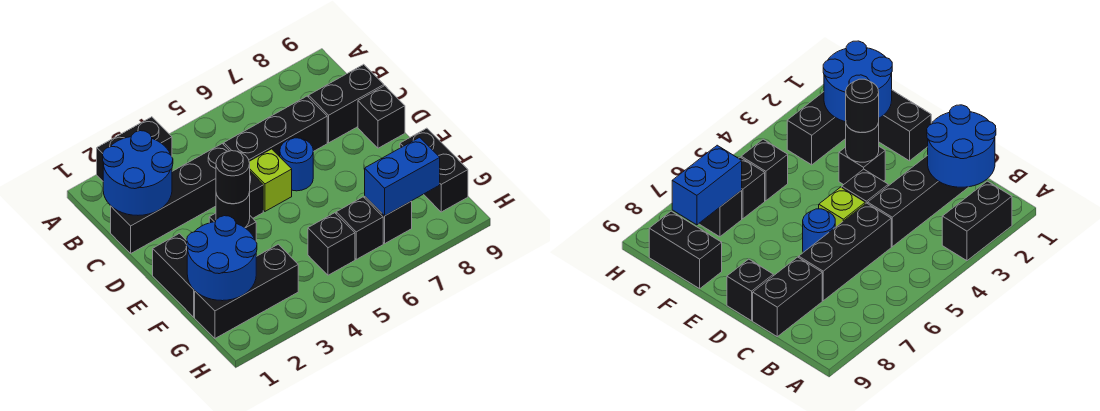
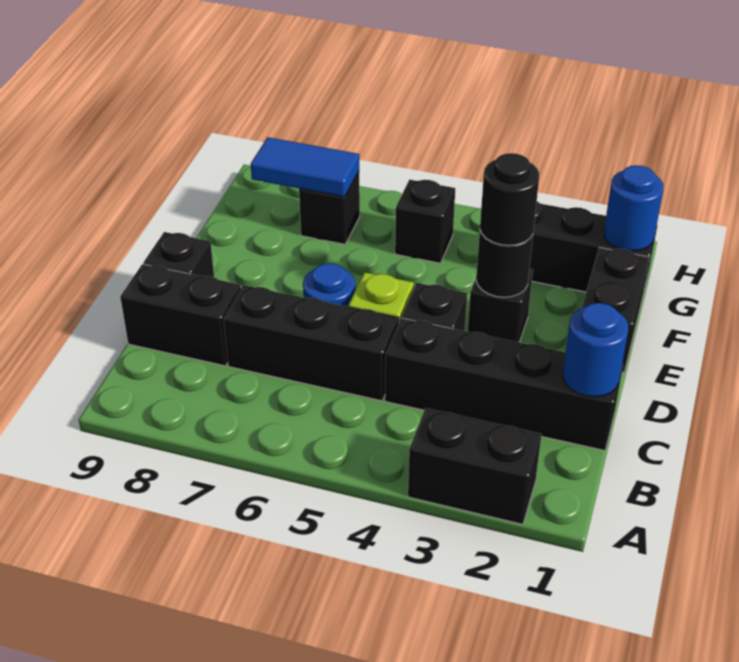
blue round brick B1:C2 level 2 -> blue round brick C1 level 2
blue round brick F1:G2 level 2 -> blue round brick G1 level 2
black brick F9:G9 level 1 -> none
black brick G6 level 1 -> none
blue brick G7:G8 level 2 -> blue tile G7:G8 level 2

